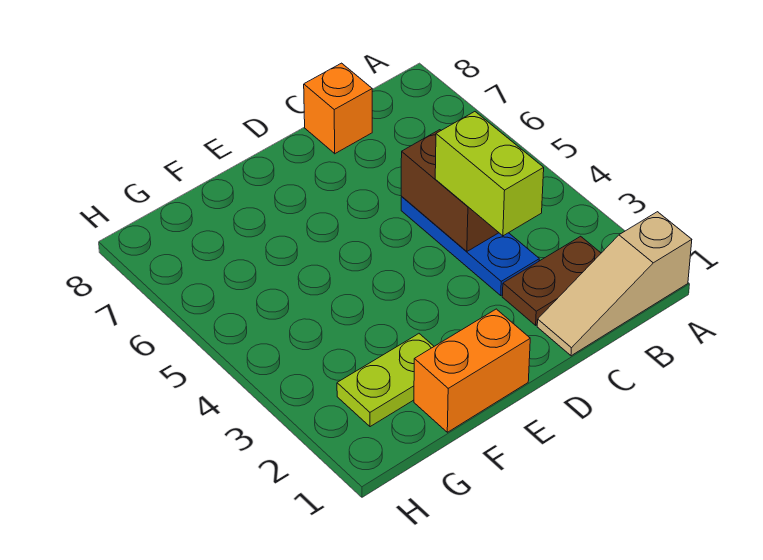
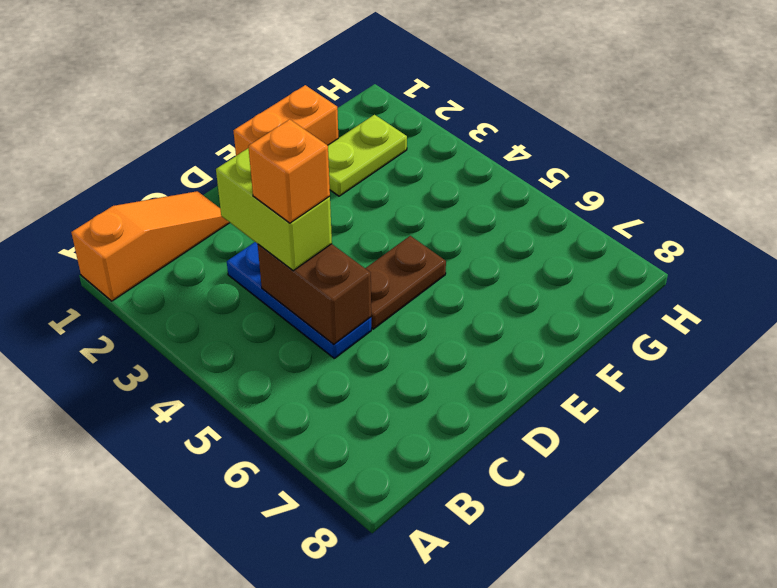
tan slope A1:C1 level 1 top A -> orange slope A1:C1 level 1 top A
brown plate B2:C2 level 1 -> brown plate D5:E5 level 1
orange brick C8 level 1 -> orange brick C4 level 4

